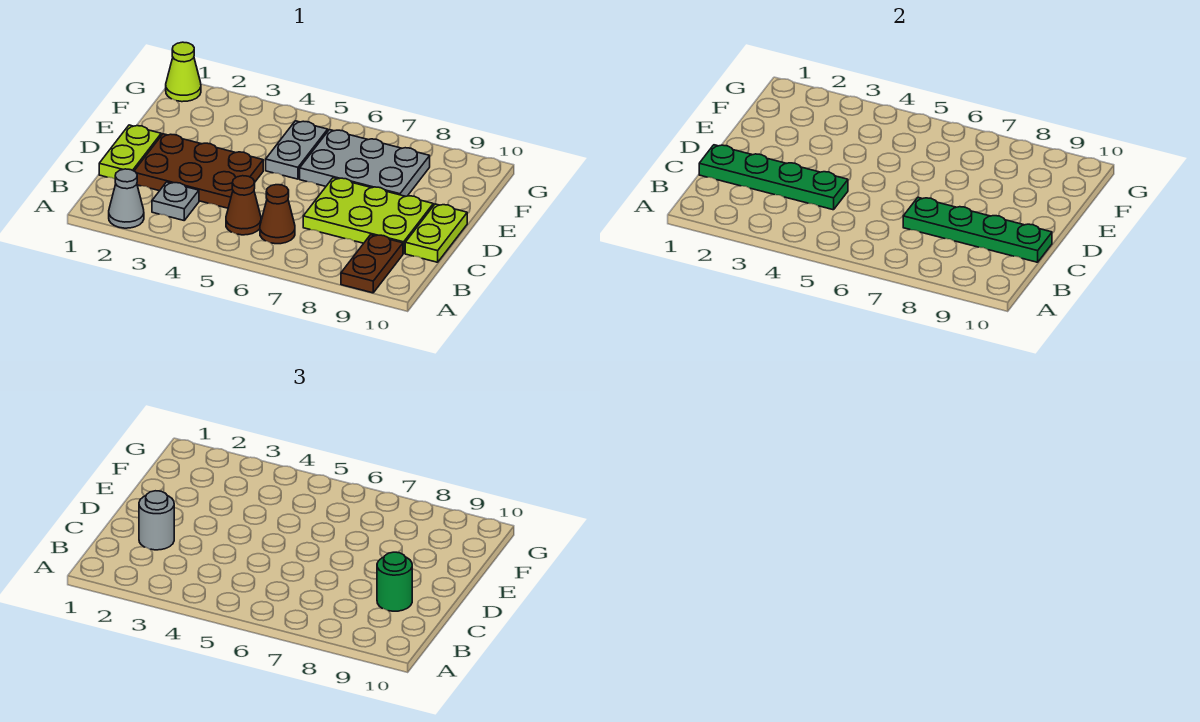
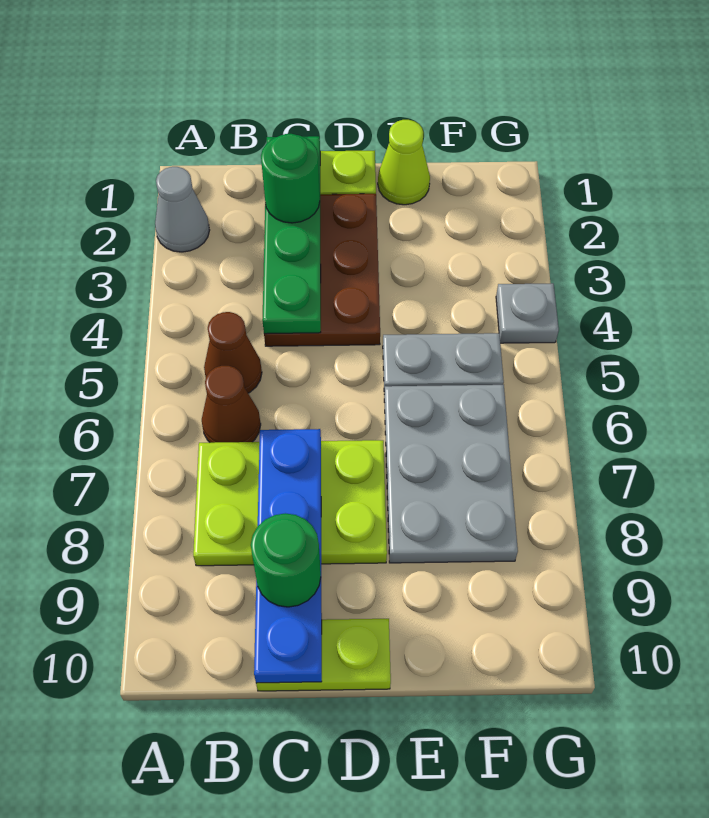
brown plate A9:B9 level 1 -> none
grey plate B3 level 1 -> grey plate G4 level 1
grey round brick C2 level 3 -> green round brick C2 level 3
lime plate C7:D9 level 1 -> lime plate B7:D8 level 1
green plate C7:C10 level 2 -> blue plate C7:C10 level 2
lime cone G1 level 1 -> lime cone E1 level 1

